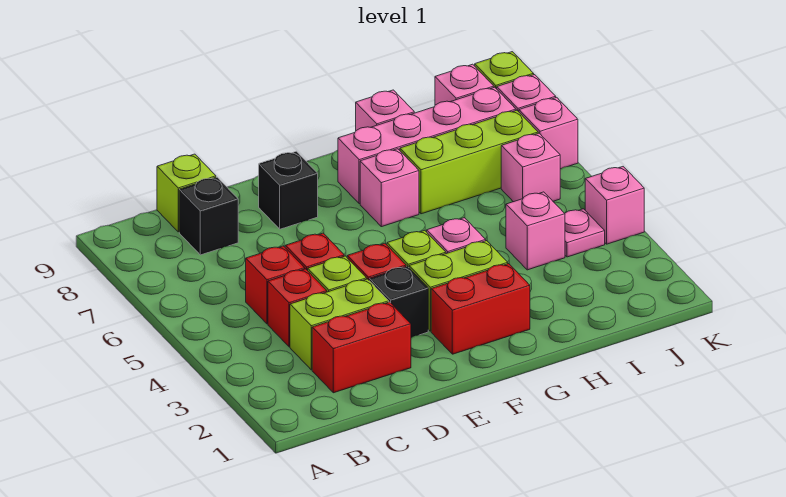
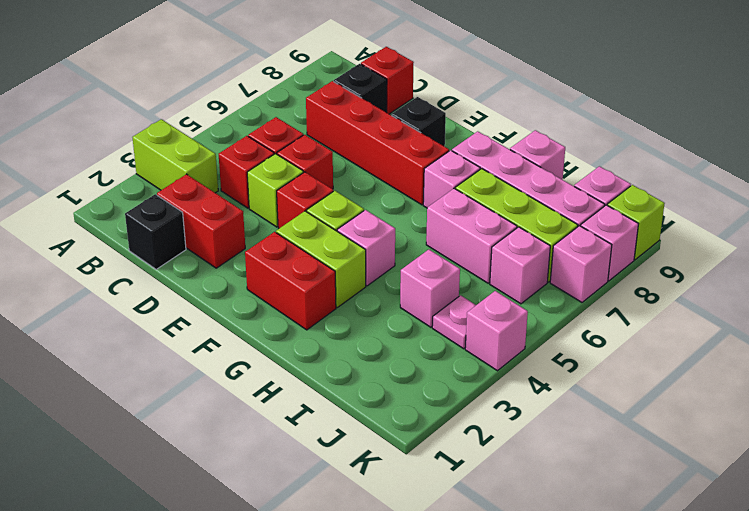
lime brick C3:D3 level 1 -> lime brick A3:B3 level 1
none -> red brick C7:F7 level 1
lime brick C9 level 1 -> red brick C9 level 1
black brick E3 level 1 -> black brick C1 level 1
none -> pink brick H6:I6 level 1

